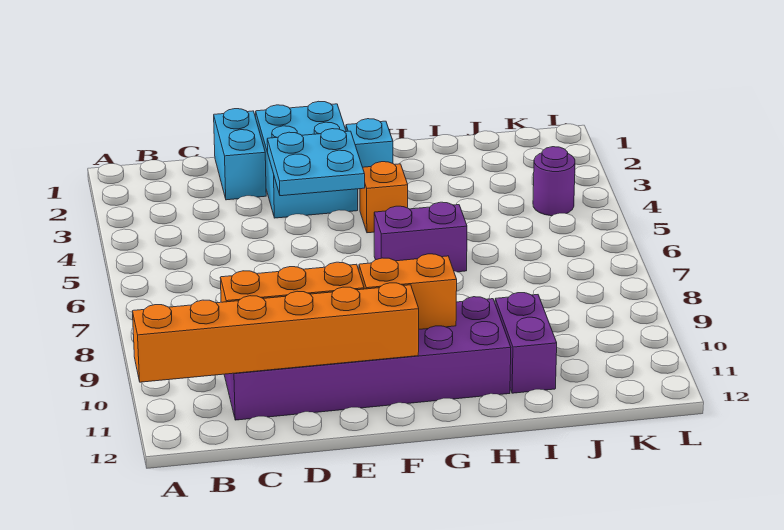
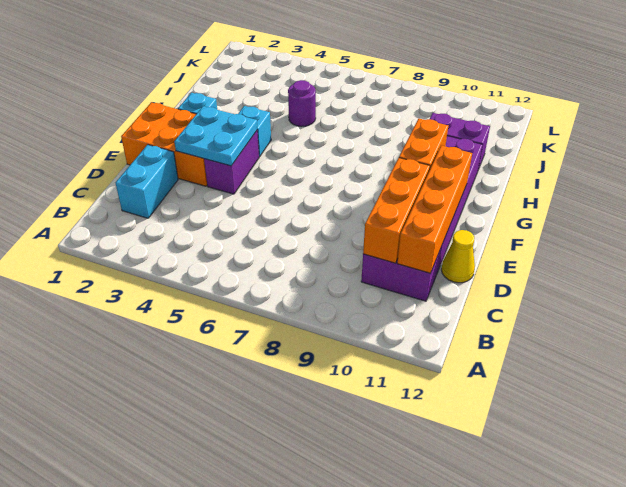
orange brick A11:F11 level 2 -> orange brick C11:F11 level 2
cyan brick D1:D2 level 1 -> cyan brick C2:D2 level 1
none -> yellow cone D12 level 1
cyan brick E1:F3 level 1 -> orange brick E1:F3 level 1
orange brick G4 level 1 -> cyan brick G4 level 1
purple brick G6:H6 level 1 -> purple brick E4:F4 level 1
purple round brick K4 level 1 -> purple round brick I5 level 1

